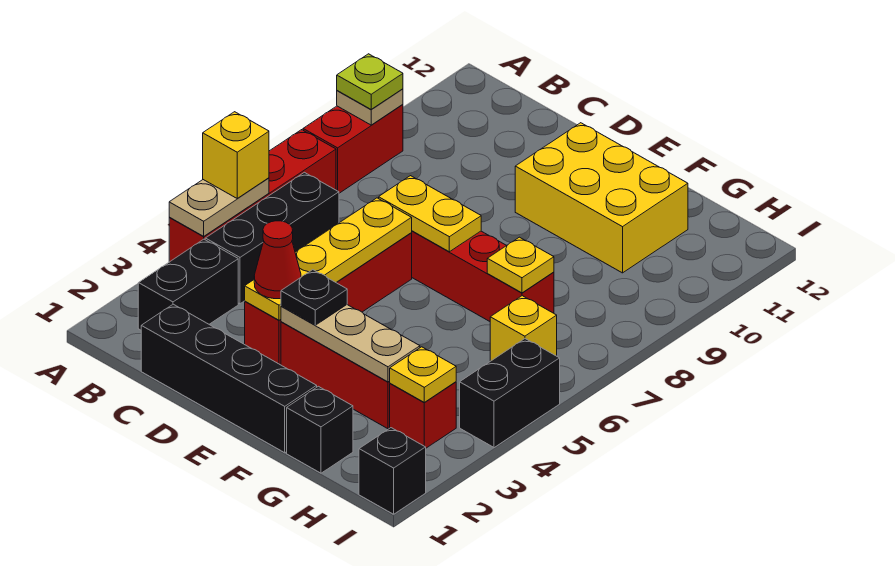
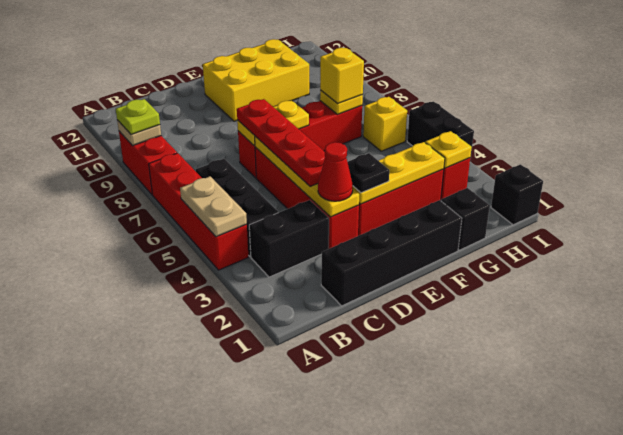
yellow brick A5 level 3 -> yellow brick G7 level 3
black brick B2:B3 level 1 -> black brick B3:C3 level 1
none -> red plate D4:D7 level 3
tan plate E3:G3 level 2 -> yellow plate E3:G3 level 2

